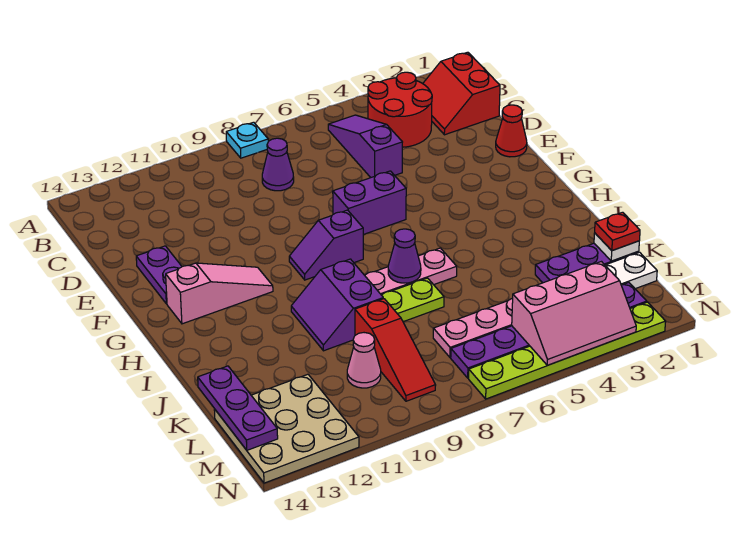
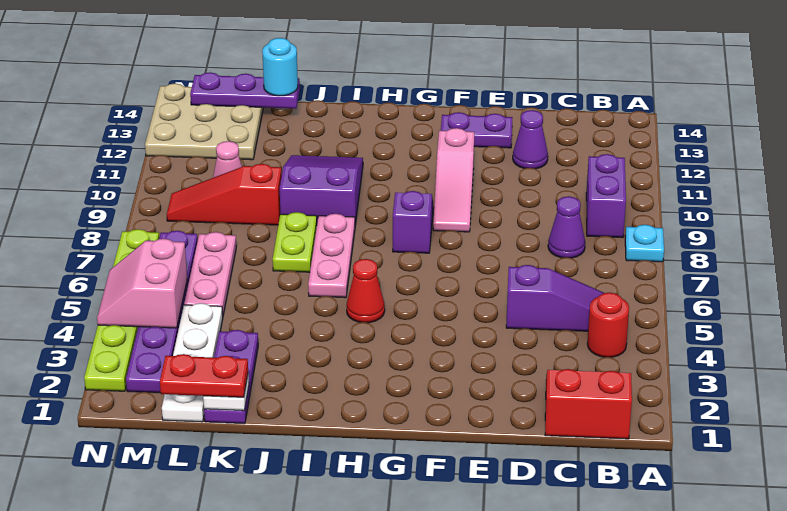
red round brick B3:C4 level 1 -> red round brick B4 level 1
red cone E1 level 1 -> red cone H5 level 1
purple brick F6:F7 level 1 -> purple brick B9:B10 level 1
pink slope G11:G13 level 1 top 13 -> pink slope F9:F11 level 1 top 11
purple cone I7 level 2 -> purple cone D12 level 1
purple slope I9:J10 level 1 top 9 -> purple slope I9:J11 level 1 top 9
red plate K1 level 3 -> red plate K1:L1 level 3
none -> cyan round brick K14 level 3
pink slope M3:N5 level 2 top M -> pink slope M4:N5 level 2 top M

